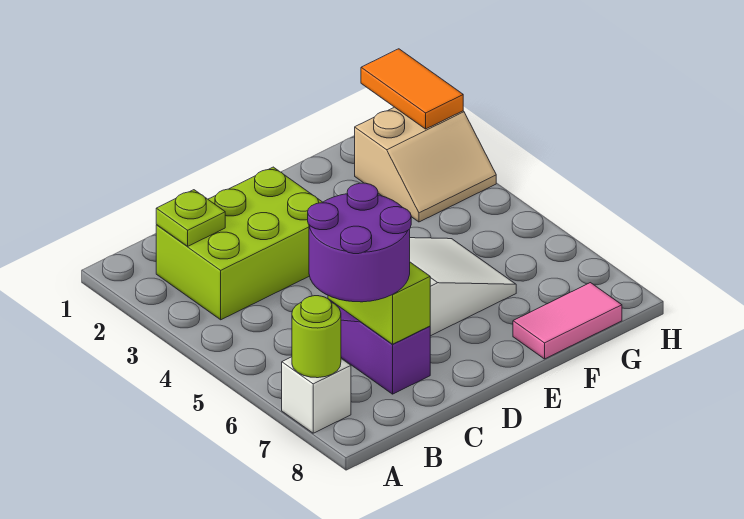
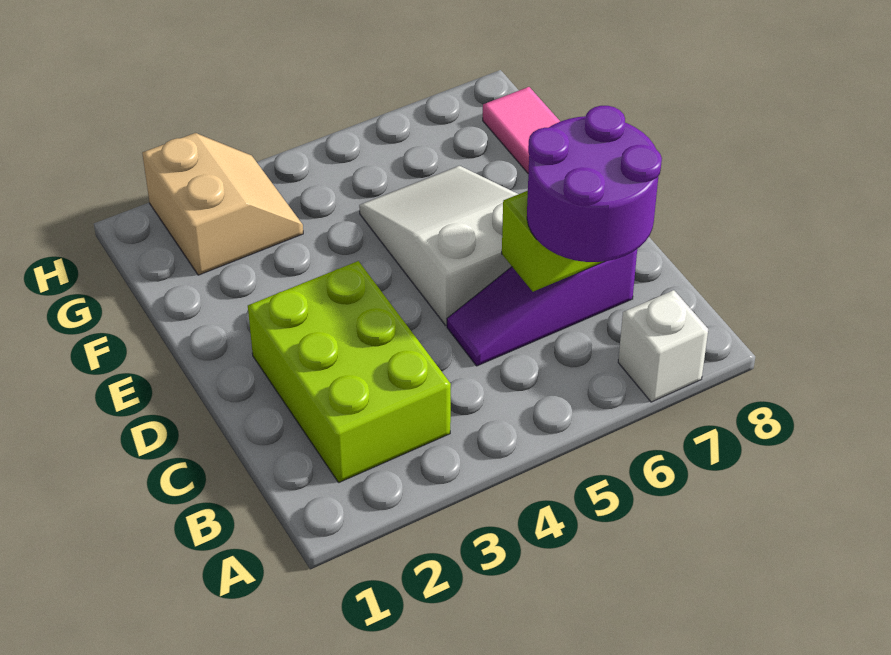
lime round brick A7 level 2 -> none
lime plate B2 level 2 -> none
orange tile H1:H2 level 2 -> none

